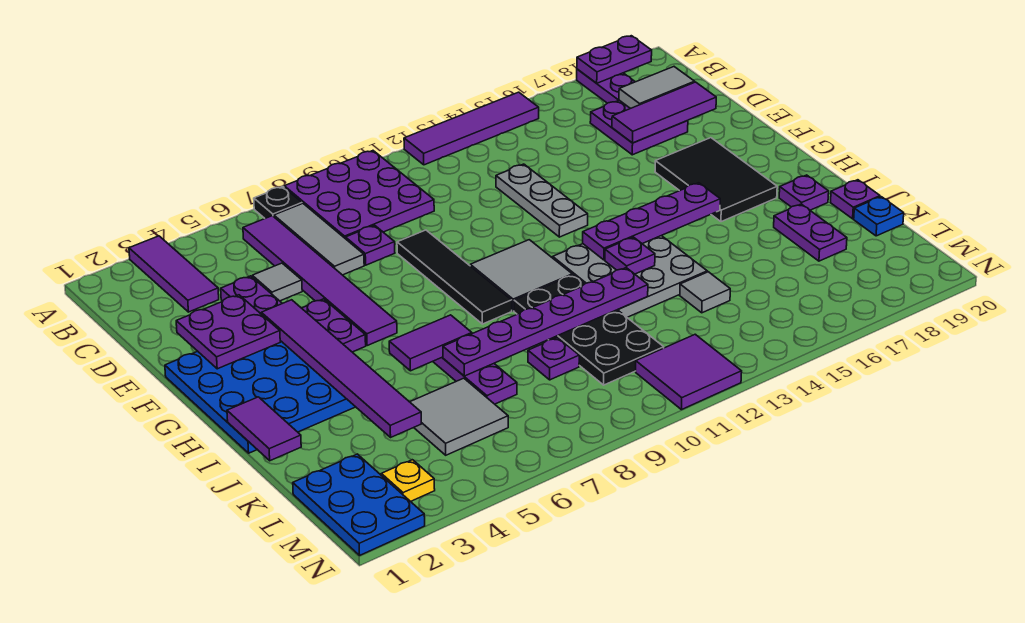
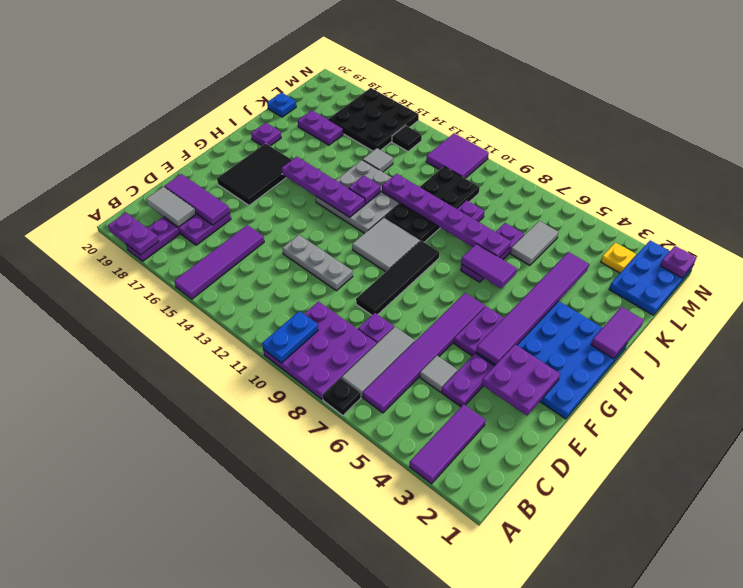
none -> blue plate A10:B10 level 2
purple tile A12:A15 level 1 -> purple tile A15:D15 level 1
grey plate D13:F13 level 1 -> grey plate E11:E13 level 1
purple plate J18:K18 level 1 -> purple plate K17:K18 level 1
purple plate J20 level 1 -> purple plate N1 level 2
grey tile K5:L6 level 1 -> grey tile K6:L6 level 1
none -> black plate L15:N17 level 1
none -> black tile M14 level 1

